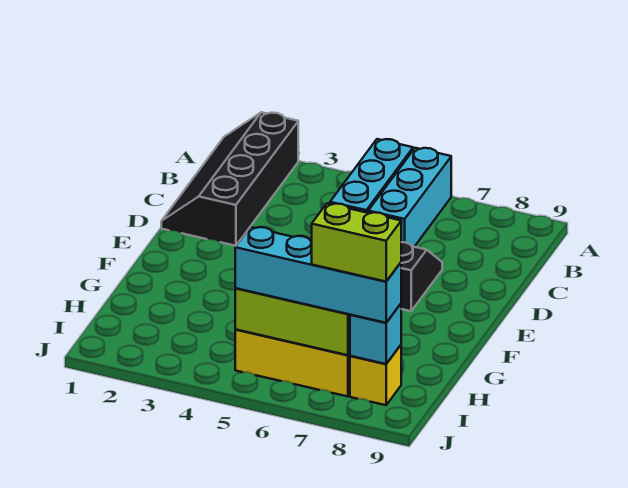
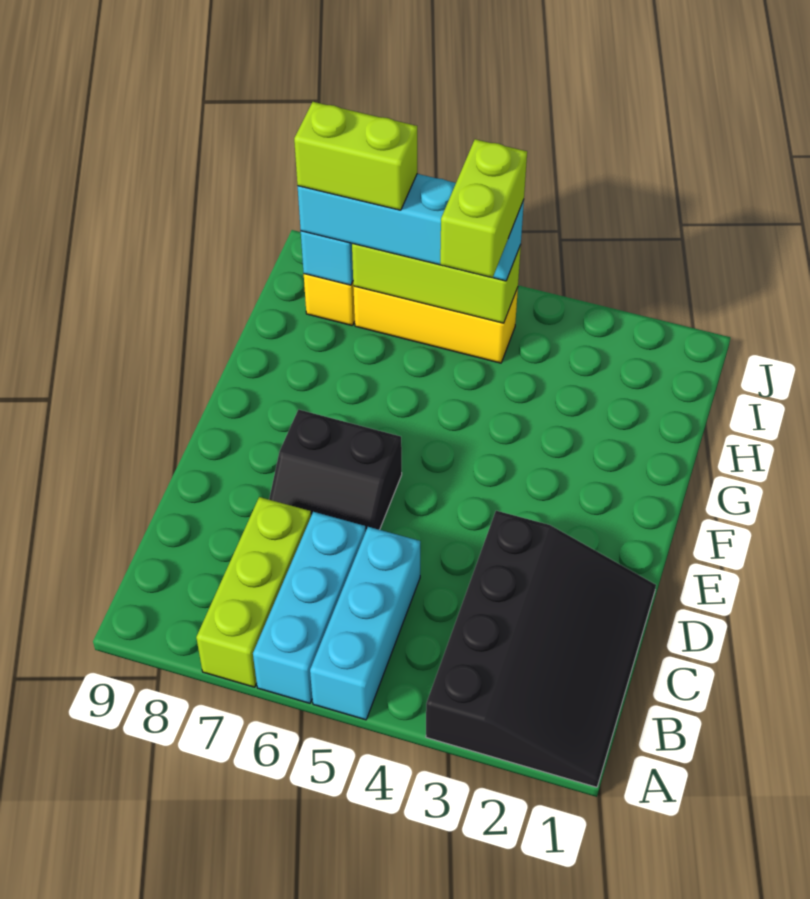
black slope A1:D2 level 1 top 2 -> black slope A1:D3 level 1 top 3
none -> lime brick A7:C7 level 1
none -> lime brick H5:I5 level 4

